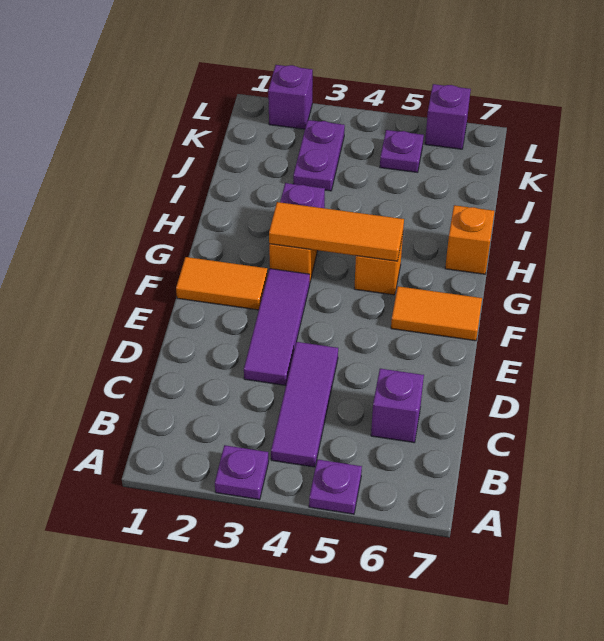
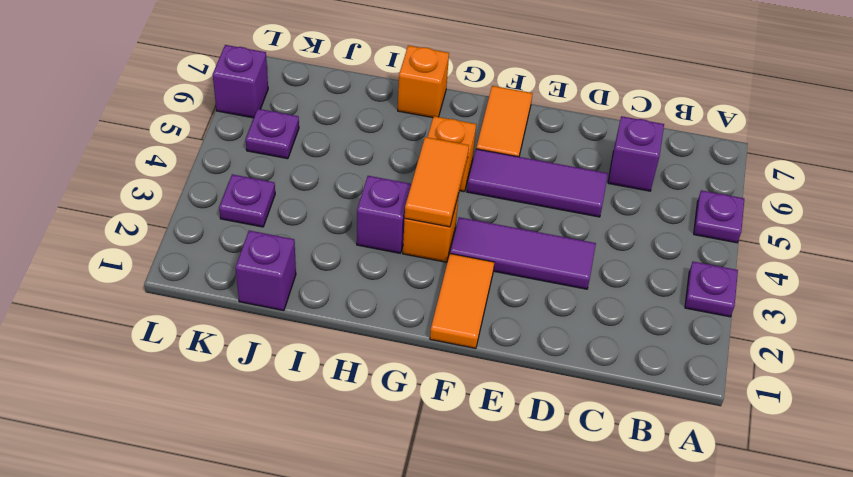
purple tile B4:D4 level 1 -> purple tile D5:F5 level 1
orange tile G3:G5 level 2 -> orange tile G3:G4 level 2
purple plate J3:K3 level 1 -> purple plate K3 level 1
purple brick L2 level 1 -> purple brick J1 level 1

